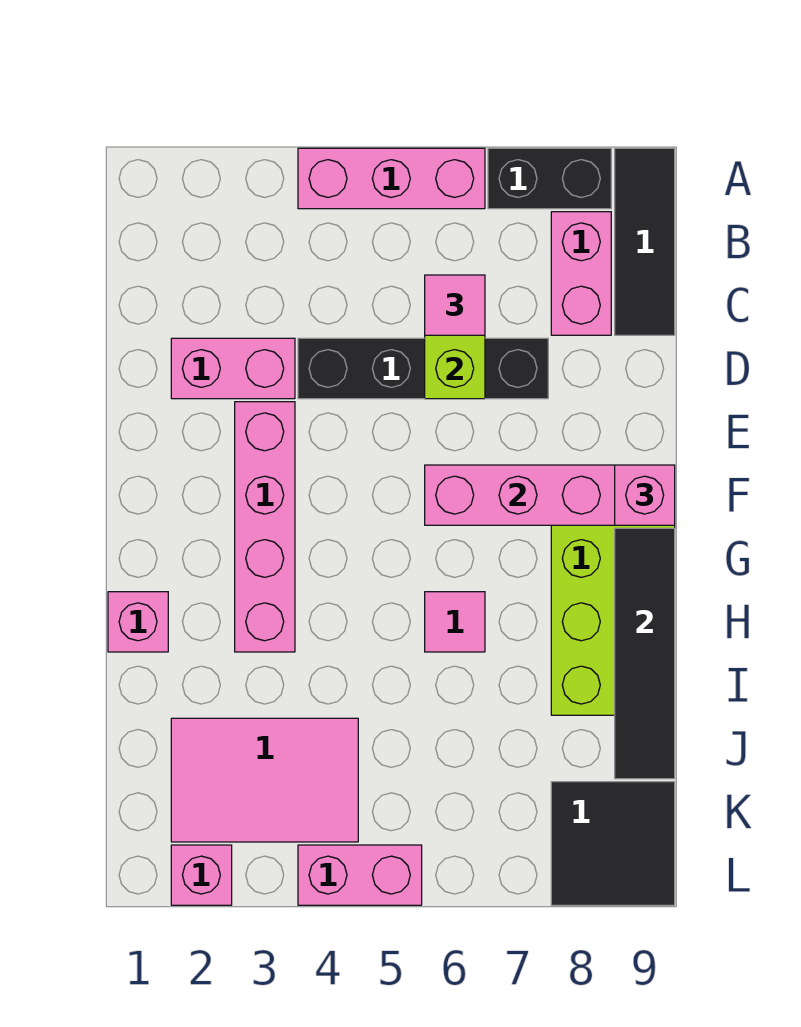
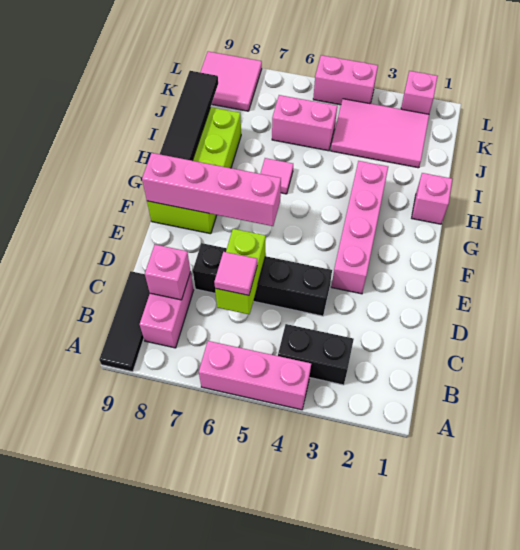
black brick A7:A8 level 1 -> black brick B3:B4 level 1
pink brick D2:D3 level 1 -> pink brick J5:J6 level 1
pink brick F9 level 3 -> pink brick C8 level 2
black tile K8:L9 level 1 -> pink tile K8:L9 level 1

